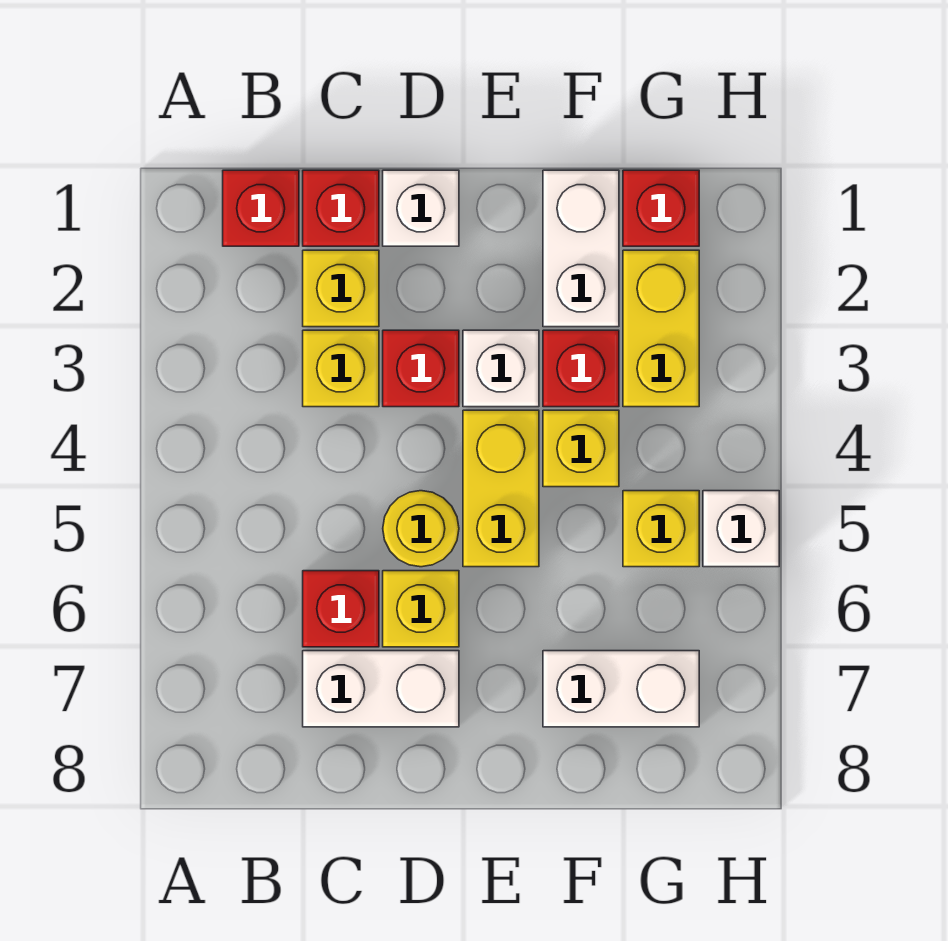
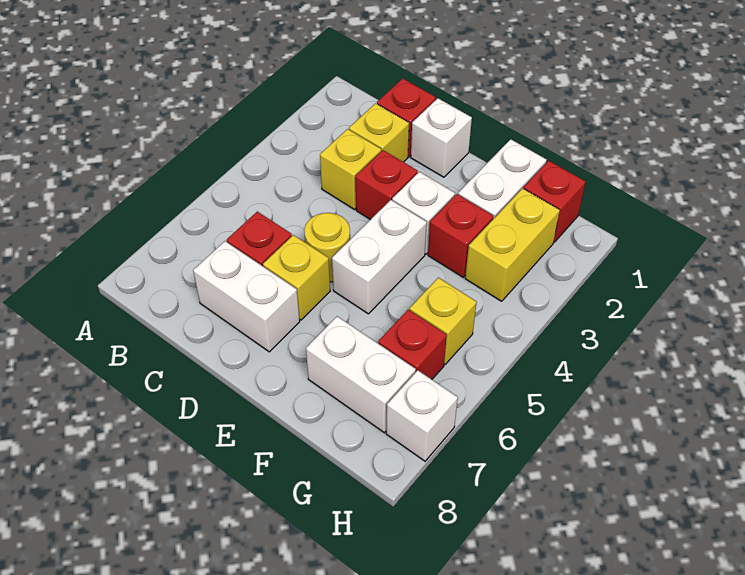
red brick B1 level 1 -> red brick G6 level 1
yellow brick E4:E5 level 1 -> white brick E4:E5 level 1
yellow brick F4 level 1 -> none
white brick H5 level 1 -> white brick H7 level 1

